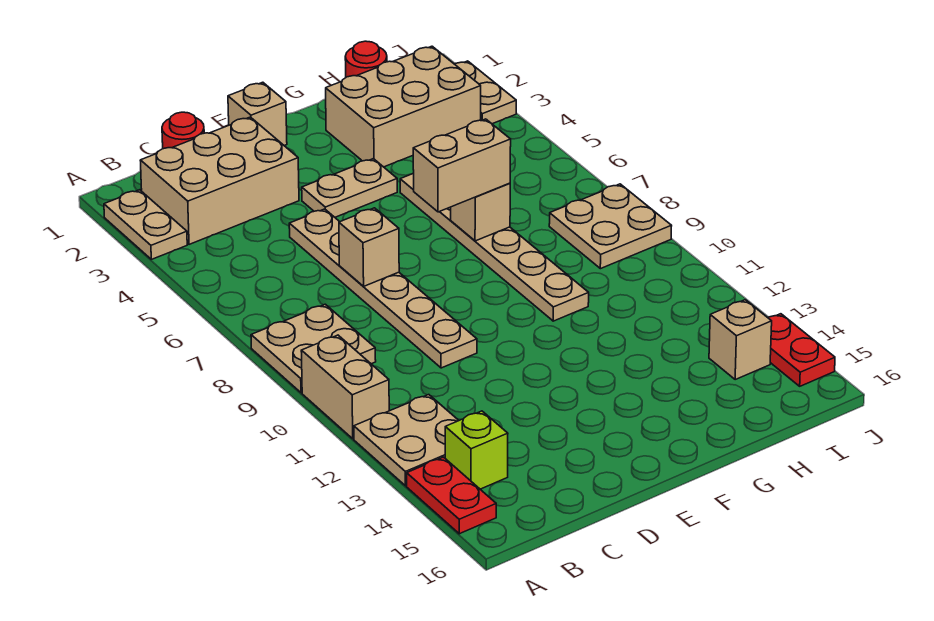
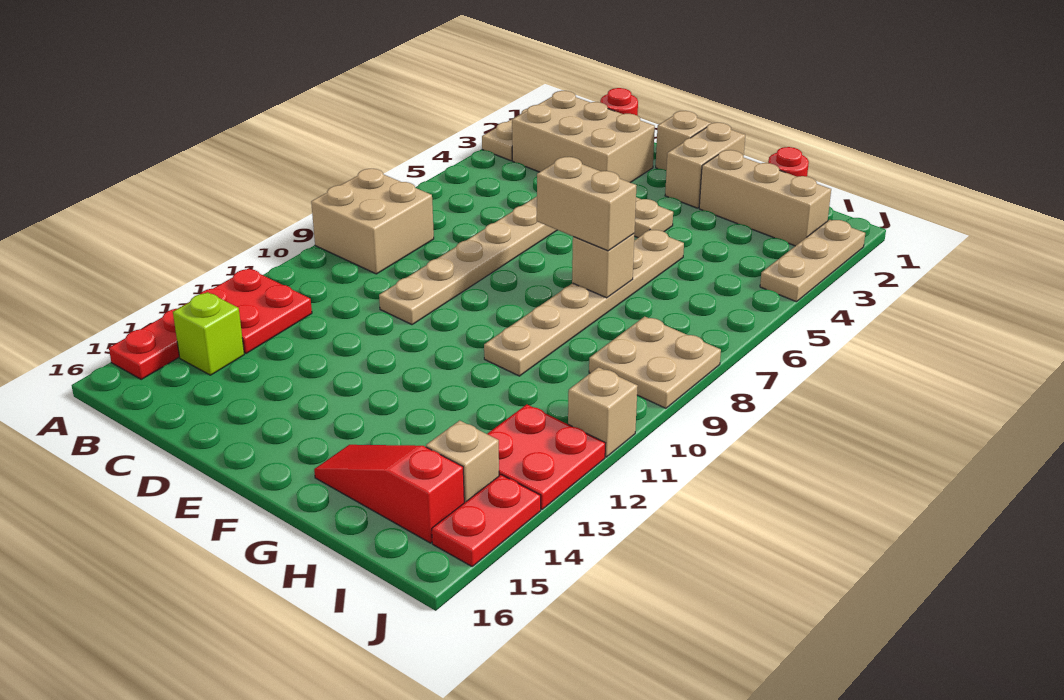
tan plate A8:B9 level 1 -> tan brick A8:B9 level 1
tan brick A10:A11 level 1 -> tan brick F1:F2 level 1
tan plate A12:B13 level 1 -> red plate A12:B13 level 1
tan brick D7 level 2 -> tan brick J11 level 1
tan brick G2:I3 level 1 -> tan brick G2:I2 level 1
none -> red slope G15:I15 level 1 top I
none -> red plate I12:J13 level 1
tan plate J2:J3 level 1 -> tan plate J2:J4 level 1

